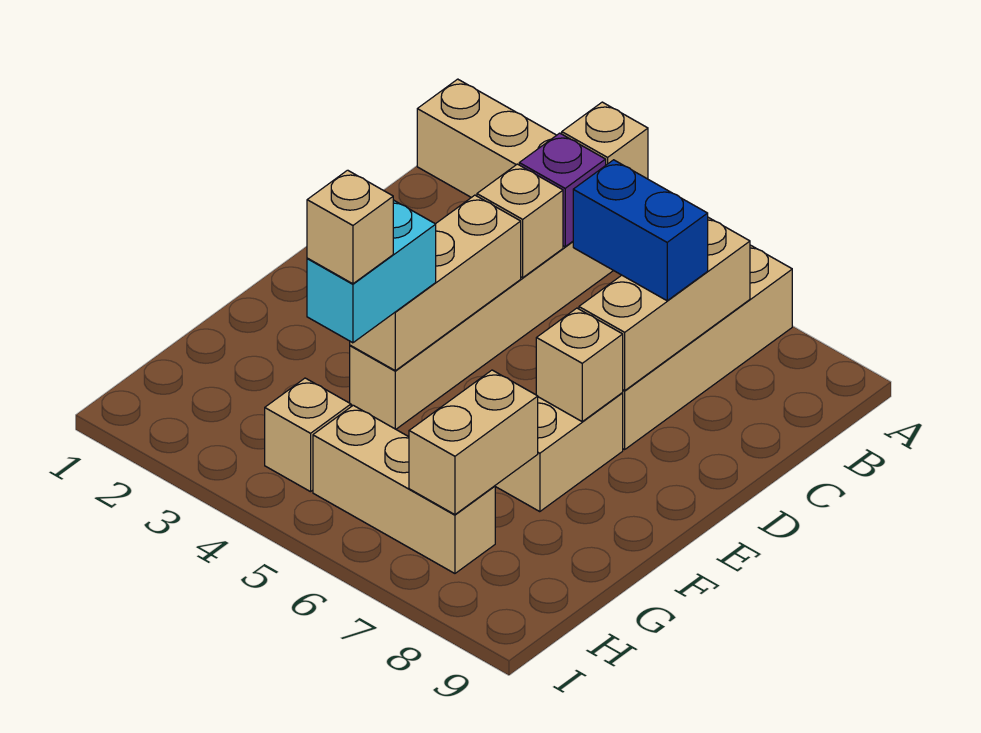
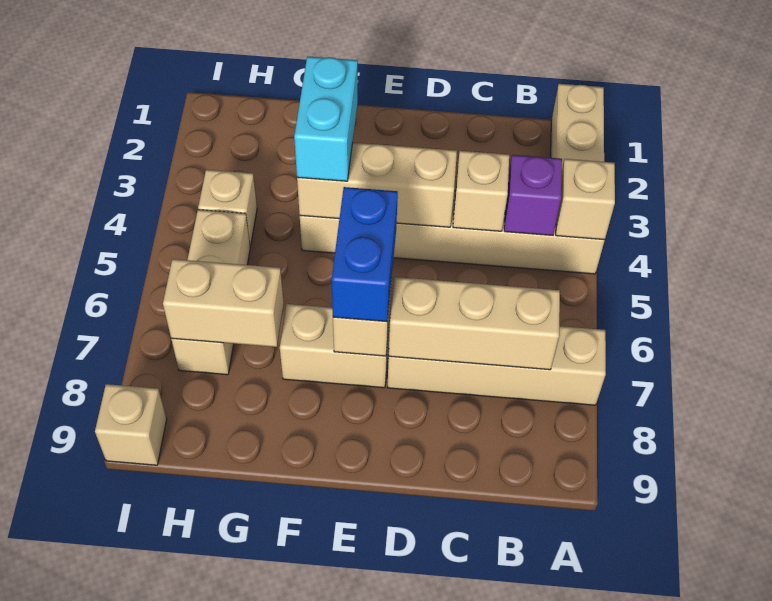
blue brick C6:C7 level 3 -> blue brick E6:E7 level 3
cyan brick F4:G4 level 3 -> cyan brick F3:F4 level 3
tan brick G4 level 4 -> tan brick I9 level 1

